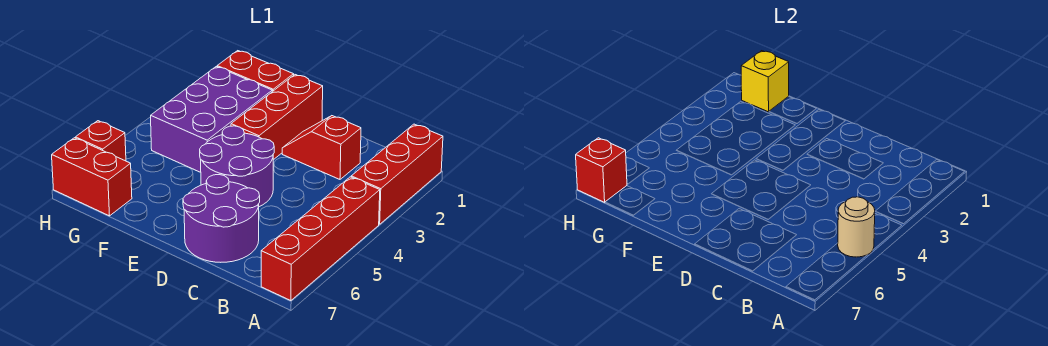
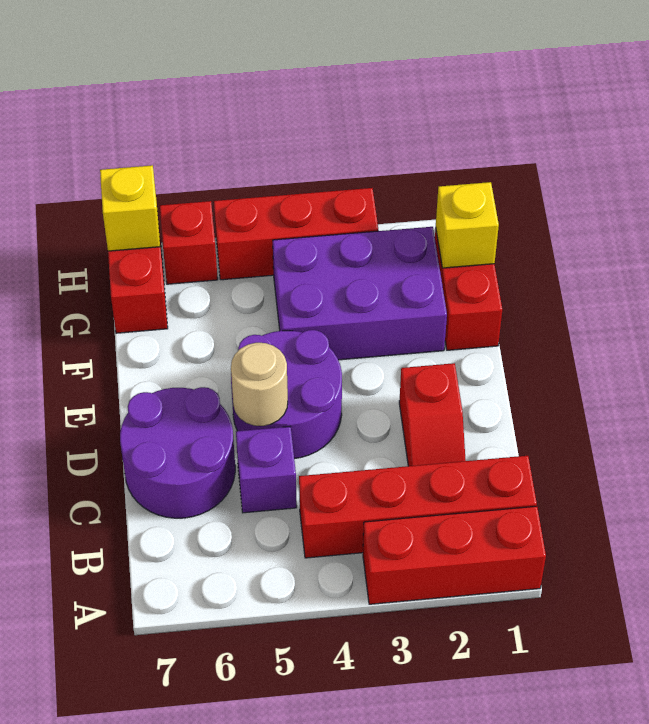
red brick A4:A7 level 1 -> red brick B1:B4 level 1
tan round brick A5 level 2 -> tan round brick D5 level 2
red slope C2:D2 level 1 top C -> red slope C2:D2 level 1 top D
none -> purple brick C5 level 1
red brick E1:E3 level 1 -> red brick H3:H5 level 1
red brick H7 level 2 -> yellow brick H7 level 2

